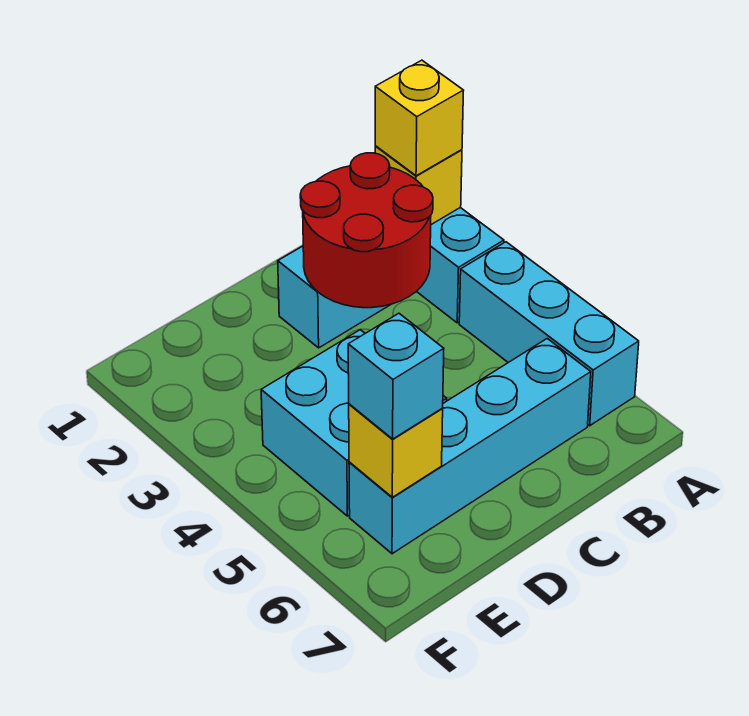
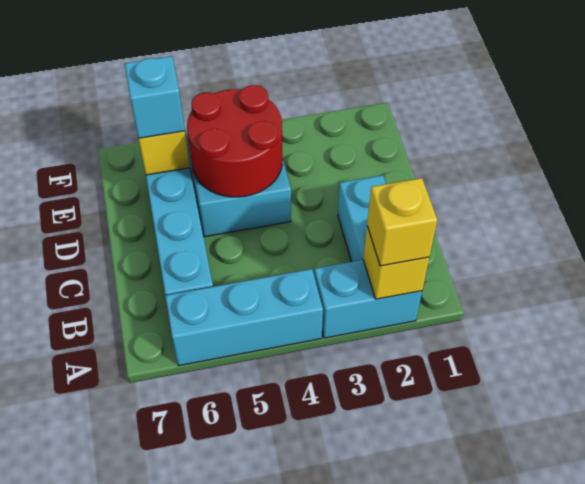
red round brick B2:C3 level 2 -> red round brick D4:E5 level 2

